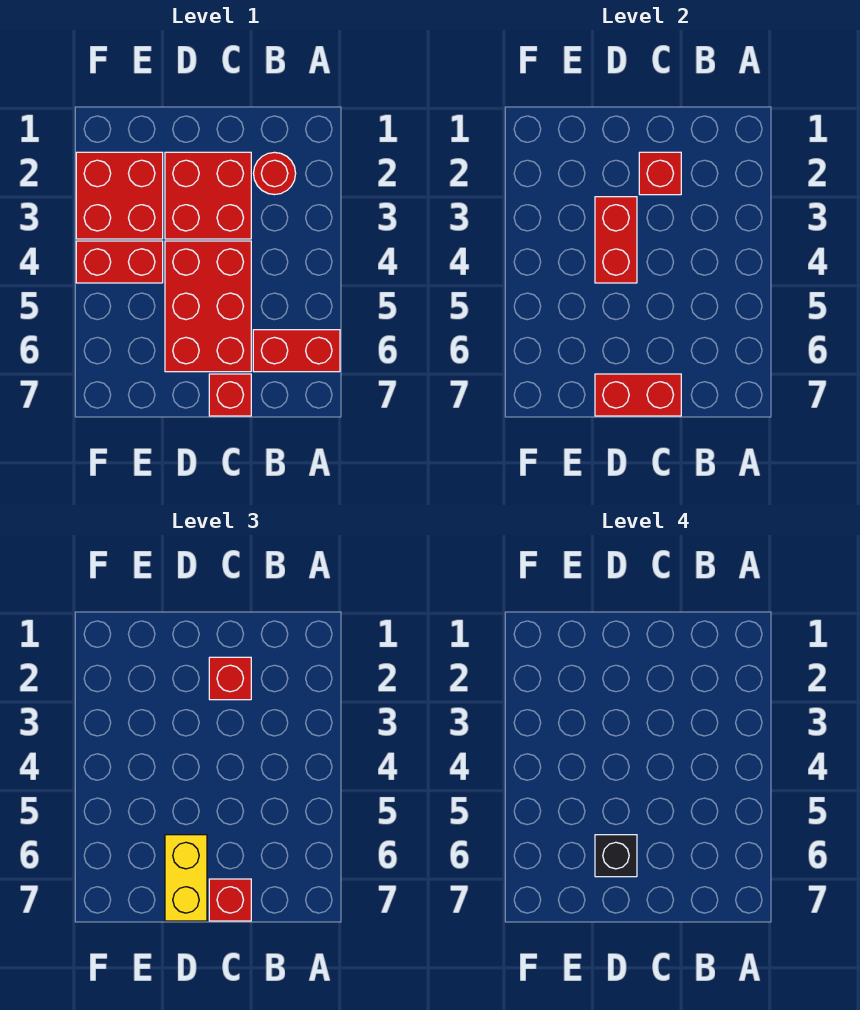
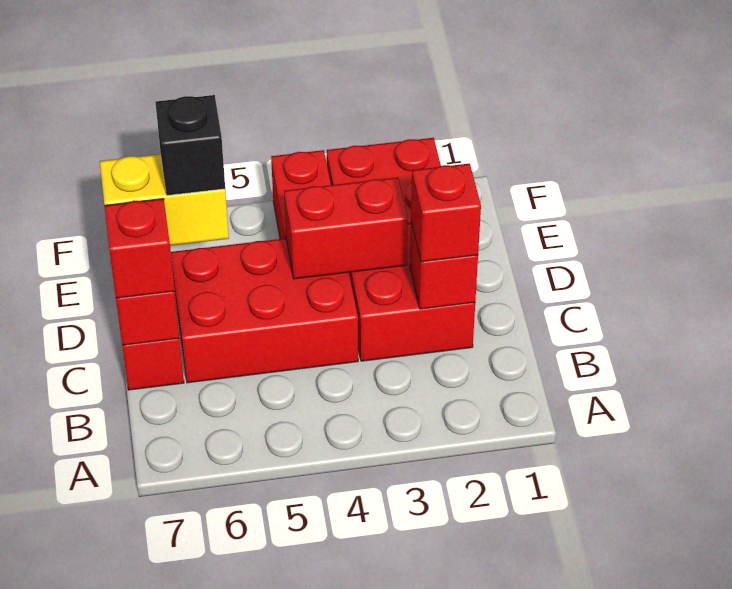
red brick A6:B6 level 1 -> none
red round brick B2 level 1 -> none

